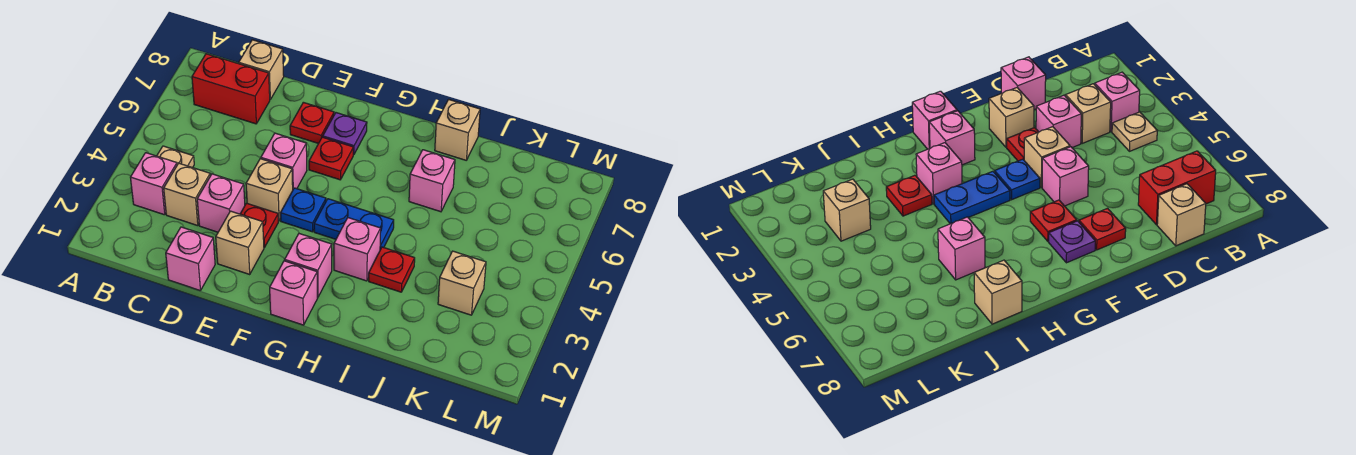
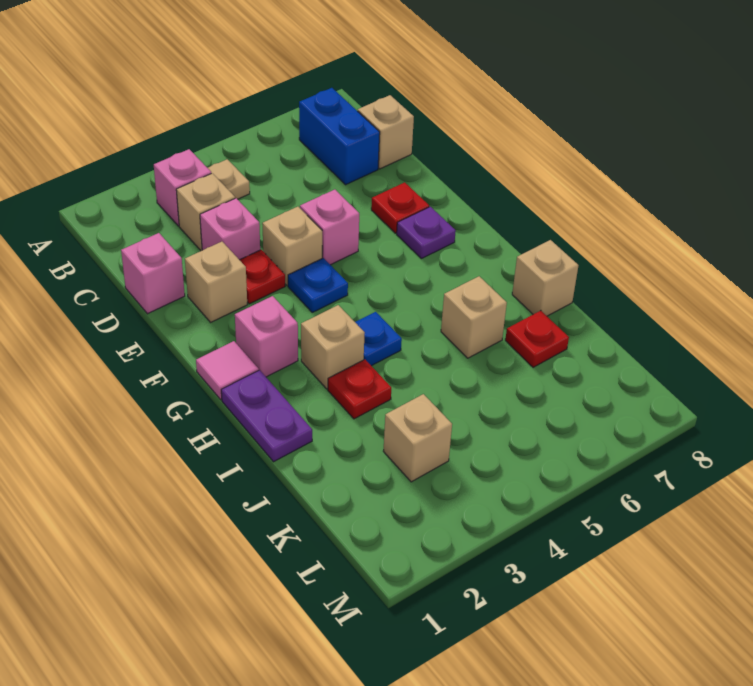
red brick B7:C7 level 1 -> blue brick B7:C7 level 1
red plate F6 level 1 -> red plate J7 level 1
pink brick G1 level 1 -> pink tile G1 level 1
blue plate G4:H4 level 1 -> blue plate H4 level 1
none -> purple plate H1:I1 level 1
pink brick H3 level 1 -> tan brick H3 level 1
pink brick I6 level 1 -> tan brick I6 level 1

